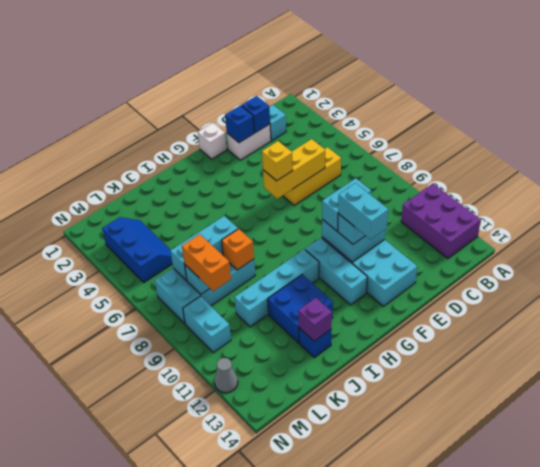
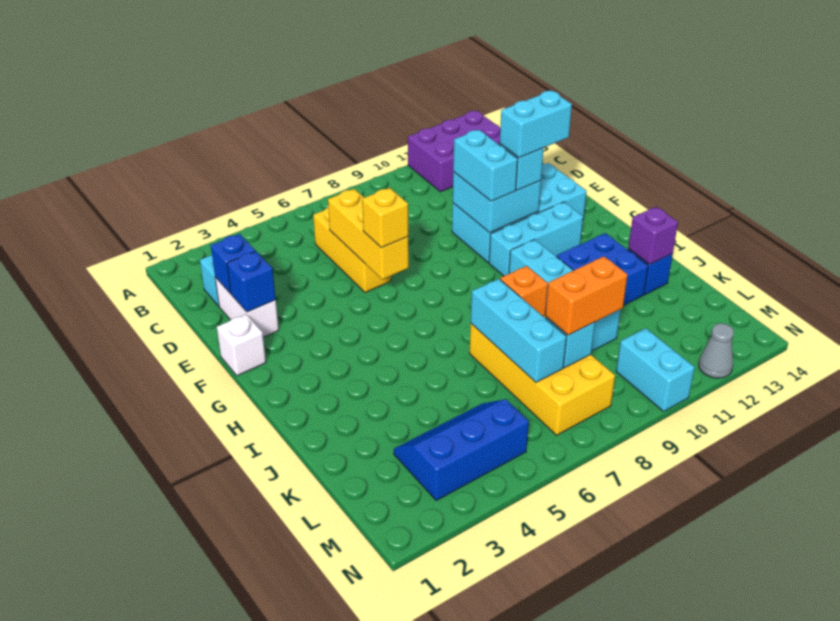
cyan brick J7:M8 level 1 -> yellow brick J7:M8 level 1
cyan brick M9:M10 level 1 -> cyan brick M10:N10 level 1

